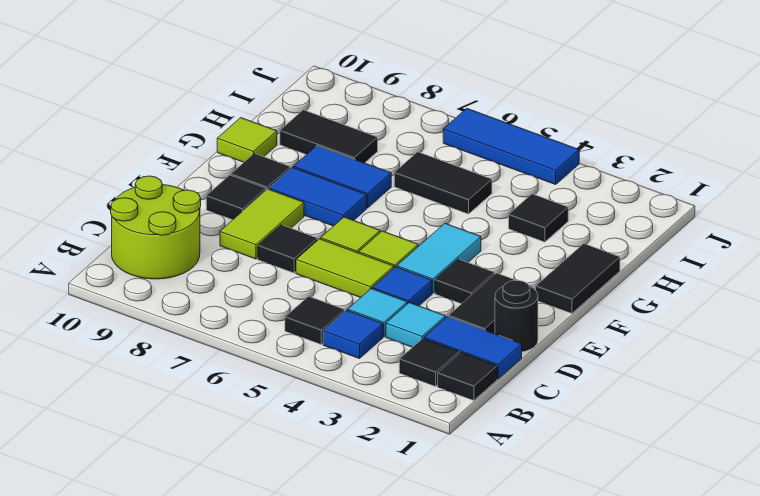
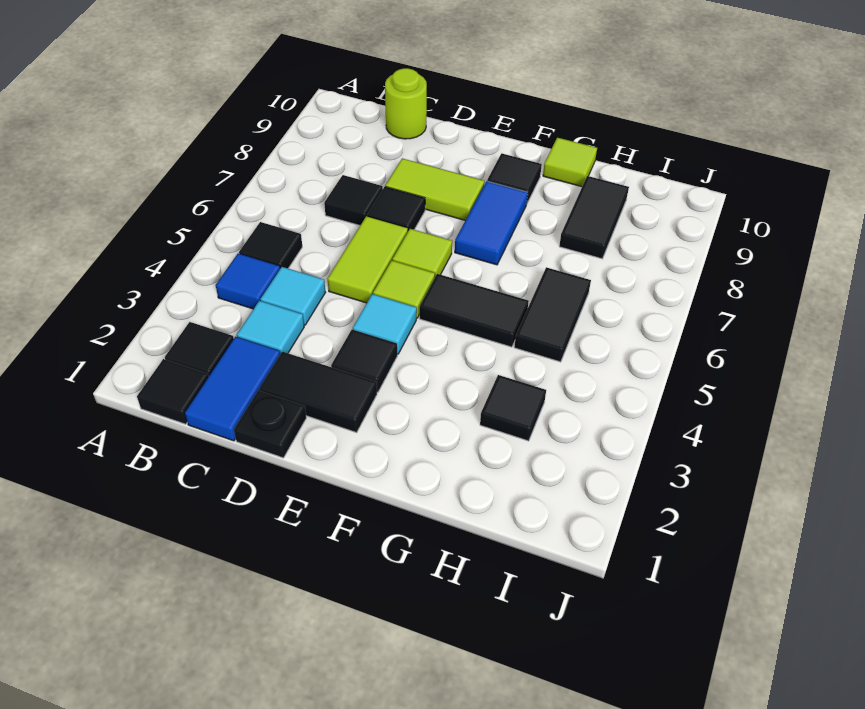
lime round brick B9:C10 level 1 -> lime round brick C10 level 1
black round brick D1 level 1 -> black plate D1 level 1
blue tile D4 level 1 -> none
cyan tile E4:F4 level 1 -> cyan tile E4 level 1
black tile E9 level 1 -> black tile C7 level 1
black tile F1:G1 level 1 -> black tile F5:G5 level 1
blue tile G7:G8 level 1 -> none
blue tile J4:J6 level 1 -> none

